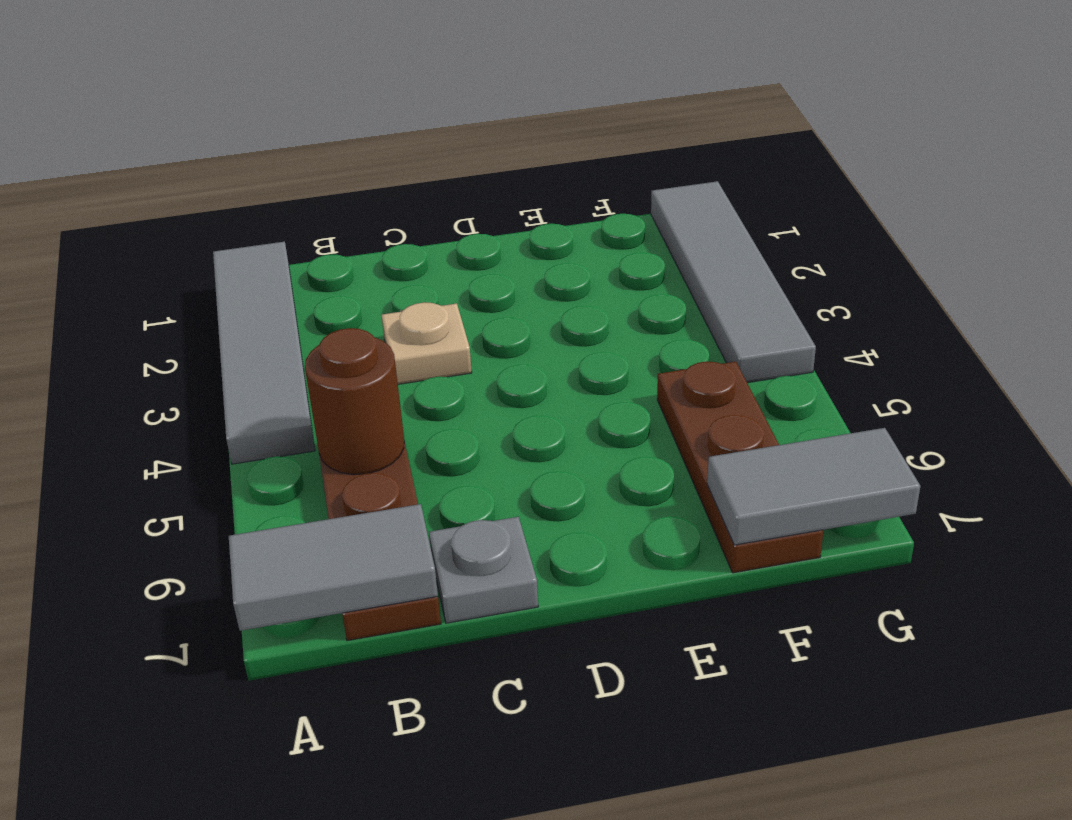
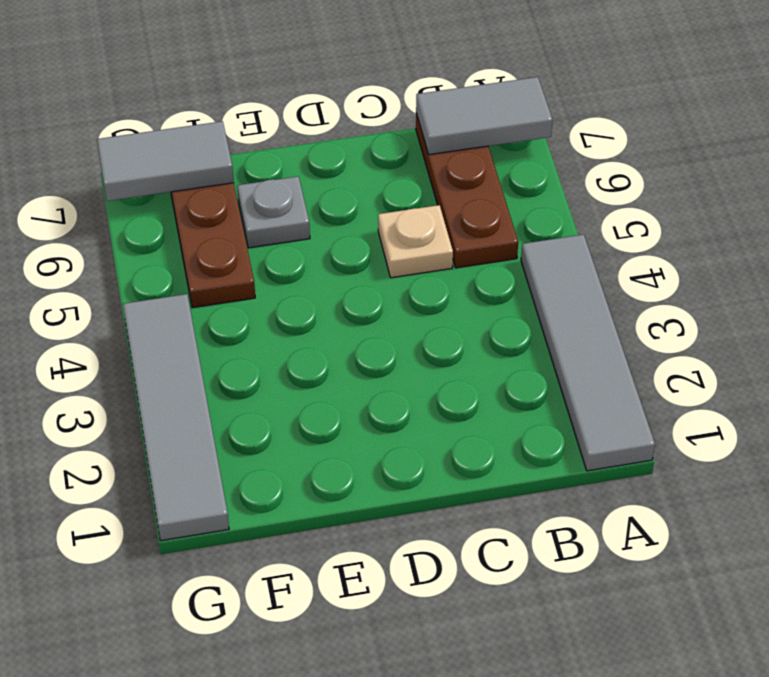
brown round brick B5 level 2 -> none
tan plate C3 level 1 -> tan plate C5 level 1
grey plate C7 level 1 -> grey plate E6 level 1

